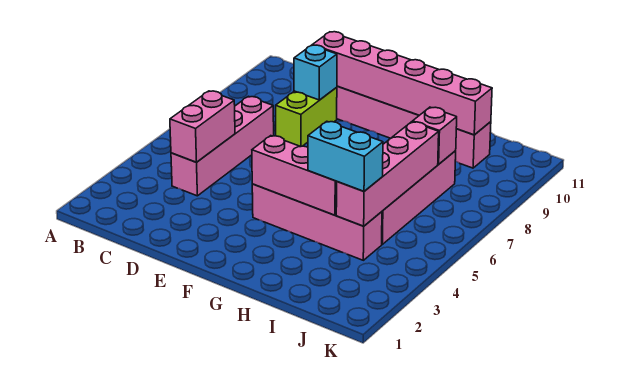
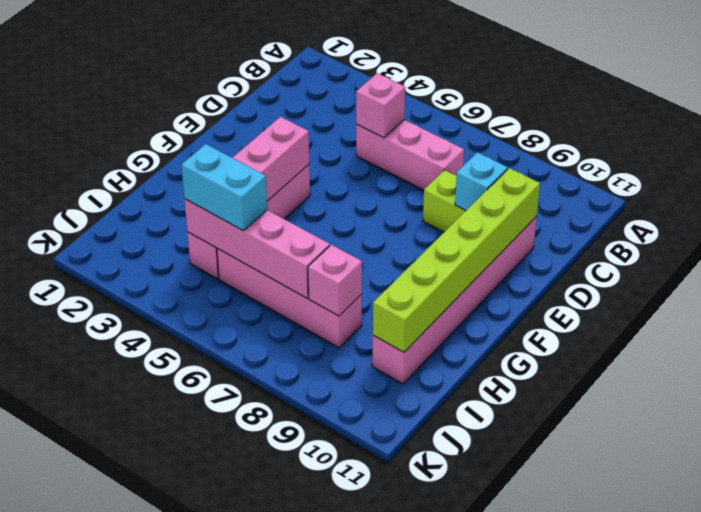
pink brick C4:C7 level 1 -> pink brick C5:C7 level 1
pink brick C4:C5 level 2 -> pink brick C5 level 2
pink brick D10:I10 level 2 -> lime brick D10:I10 level 2
cyan brick H4:I4 level 3 -> cyan brick I4:I5 level 3

